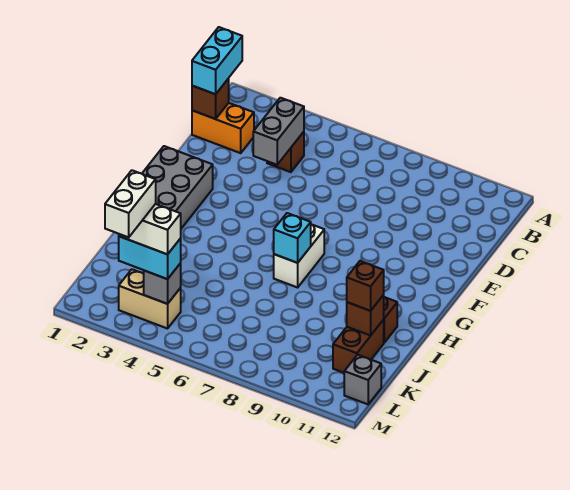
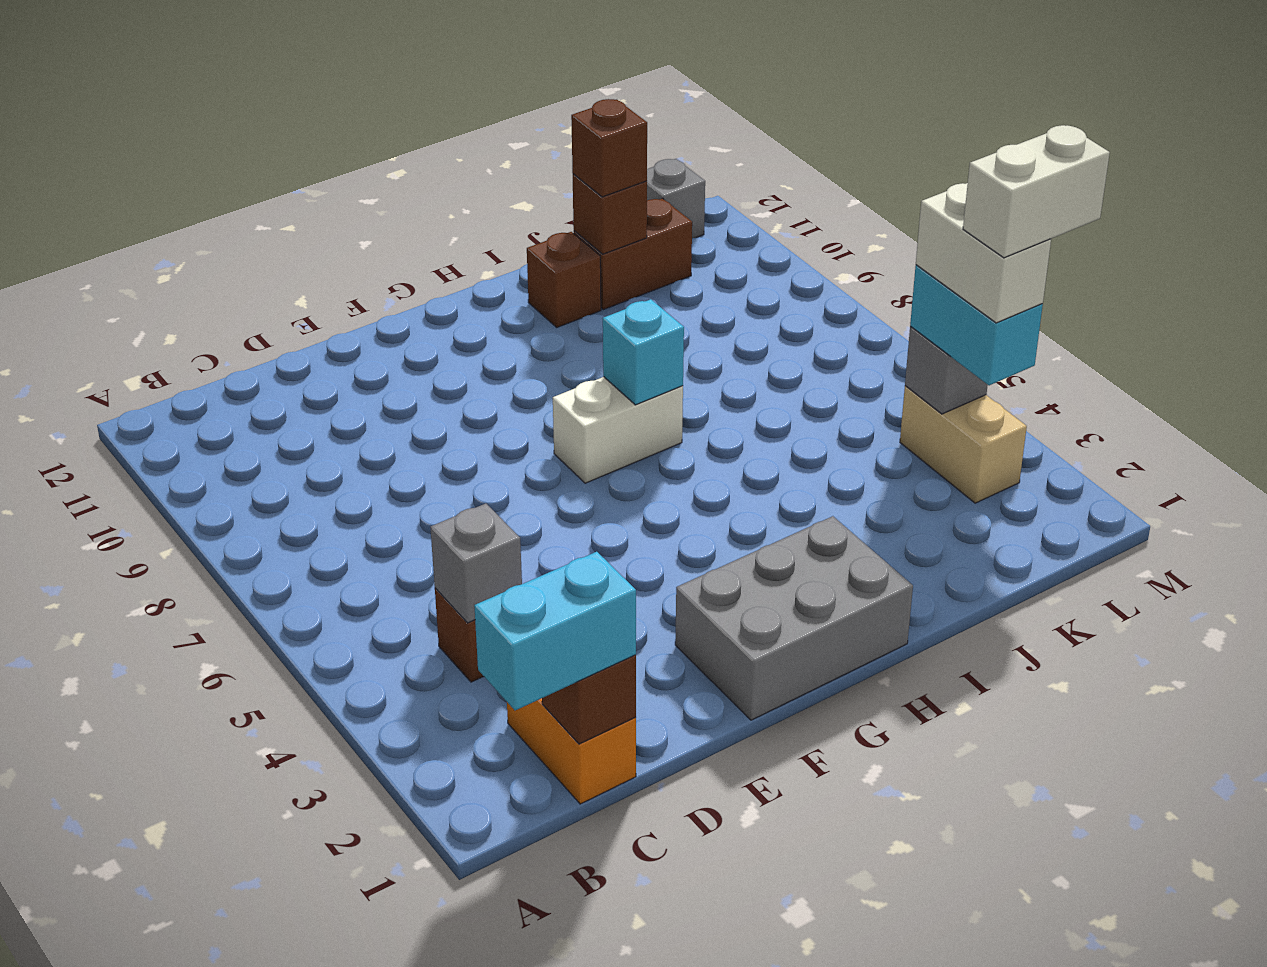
grey brick C4:D4 level 2 -> grey brick C4 level 2

